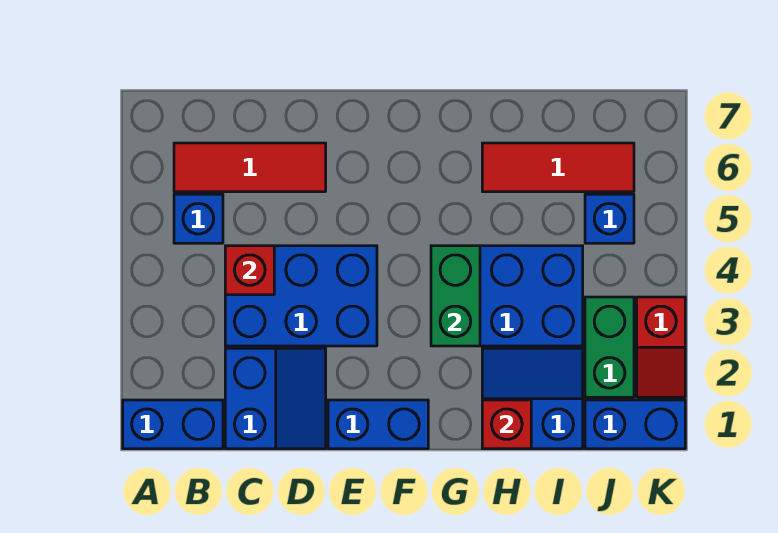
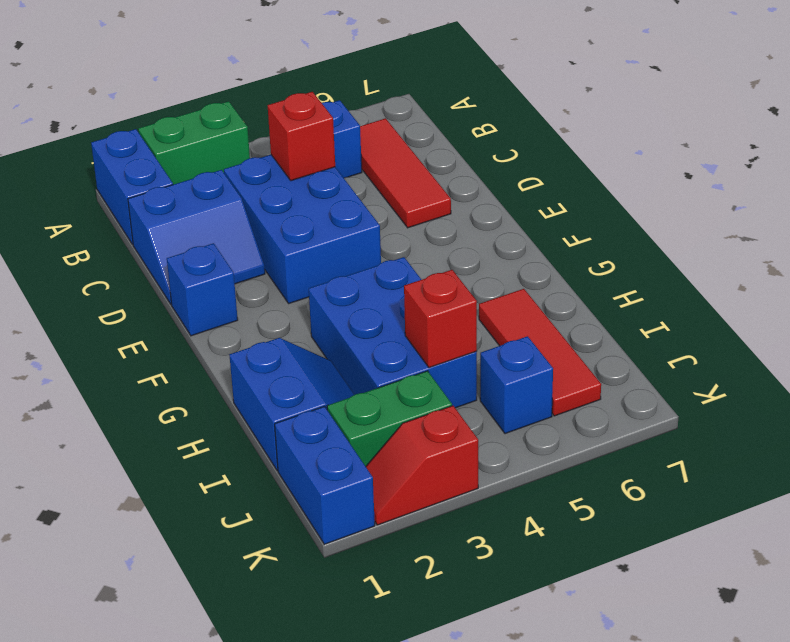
blue brick E1:F1 level 1 -> blue brick E1 level 1
green brick G3:G4 level 2 -> green brick A2:A3 level 1
red brick H1 level 2 -> red brick I4 level 2

